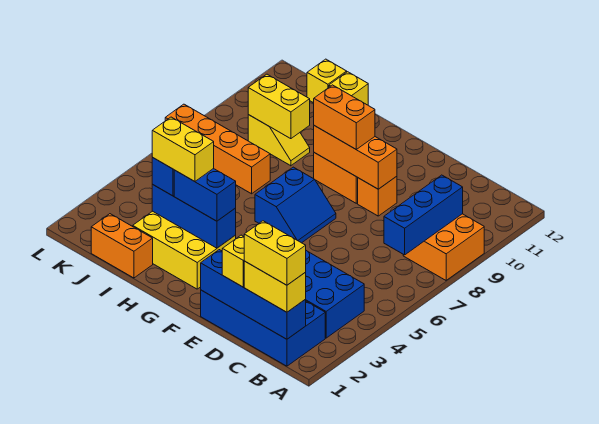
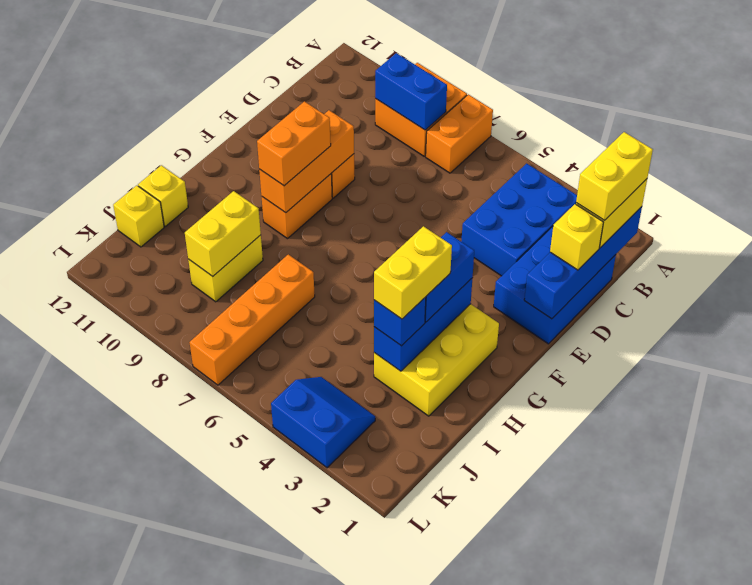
blue brick B1:E2 level 1 -> blue brick C1:E2 level 1
blue brick B7:B9 level 2 -> blue brick B8:B9 level 2
blue slope F6:G7 level 1 top G -> blue slope K3:L4 level 1 top L
orange brick I1:J1 level 1 -> orange brick A7:B7 level 1
yellow slope I9:J9 level 1 top J -> yellow brick I9:J9 level 1

